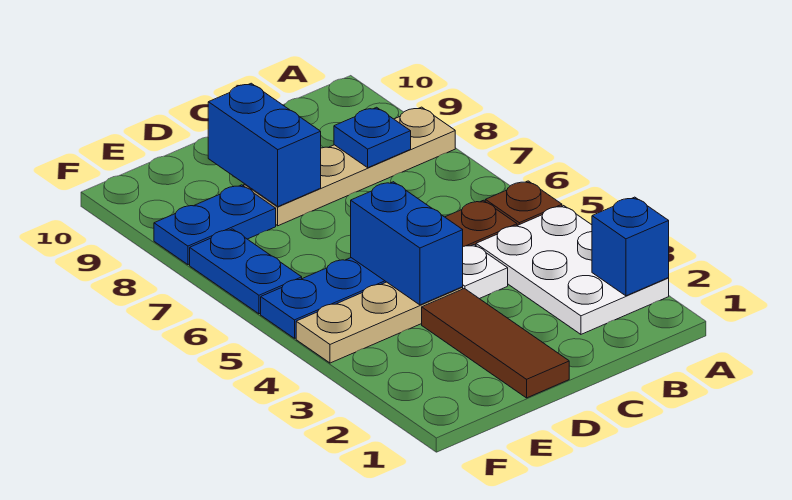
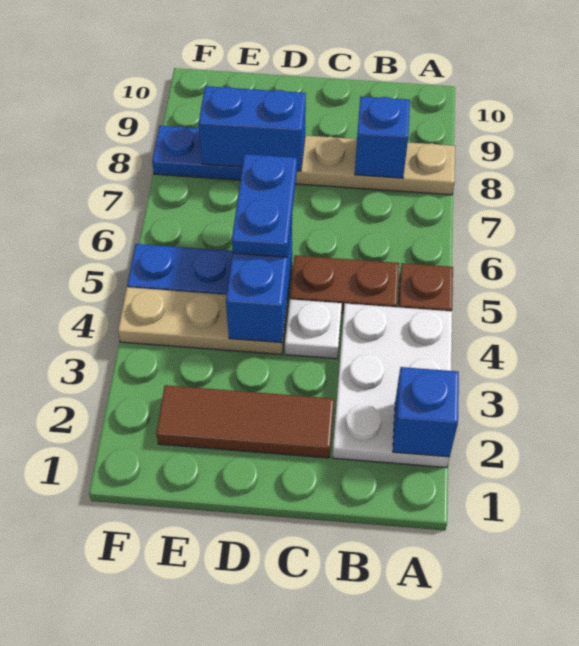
blue plate B8 level 2 -> blue brick B8 level 2
brown tile D1:D3 level 1 -> brown tile C2:E2 level 1
blue brick D8:D9 level 2 -> blue brick D8:E8 level 2
blue plate F6:F7 level 1 -> blue plate D5:D6 level 3

